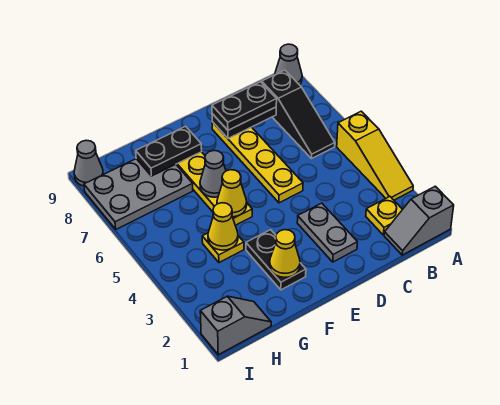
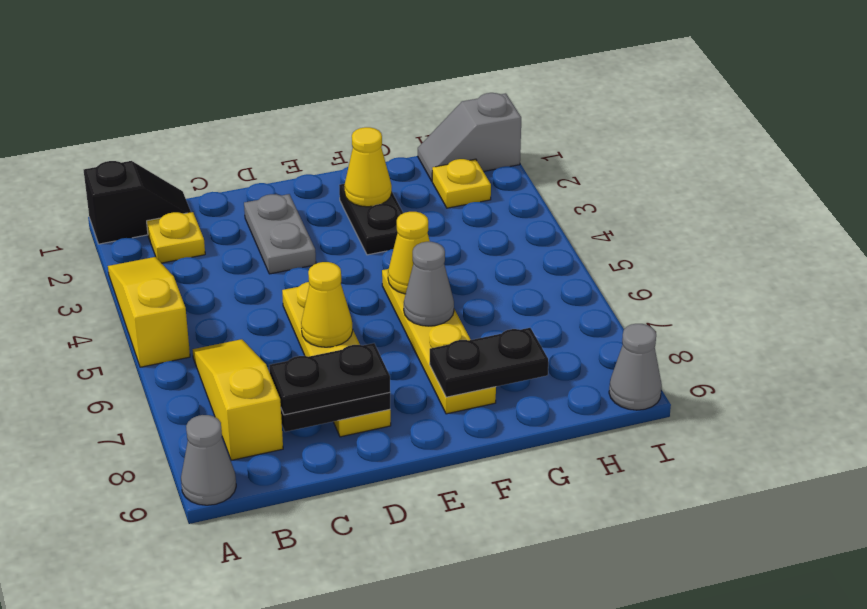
grey slope A1:B1 level 1 top A -> black slope A1:B1 level 1 top A
black slope B6:B8 level 1 top 8 -> yellow slope B6:B8 level 1 top 8
yellow plate G4 level 1 -> yellow plate H2 level 1
yellow cone G4 level 2 -> yellow cone D6 level 2
grey plate G7:I8 level 1 -> none

